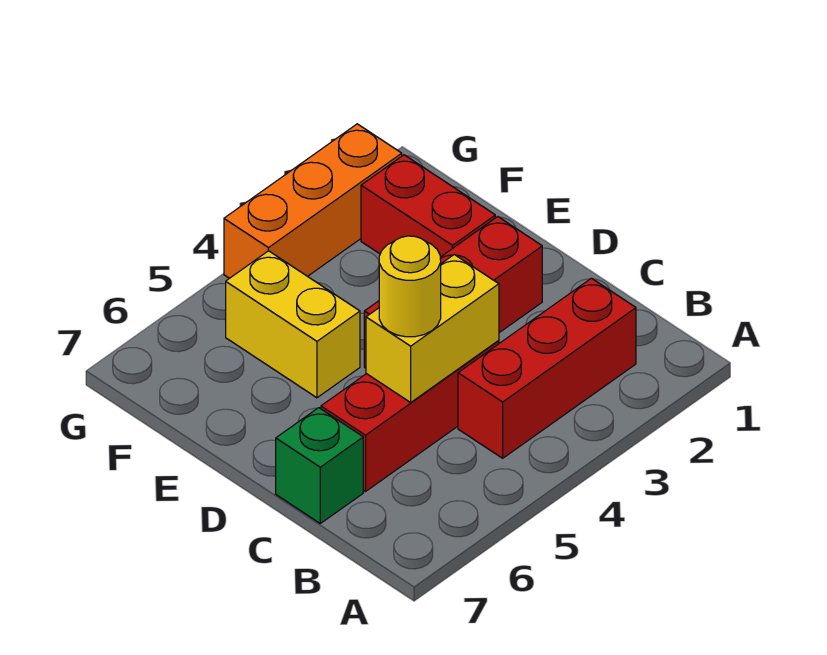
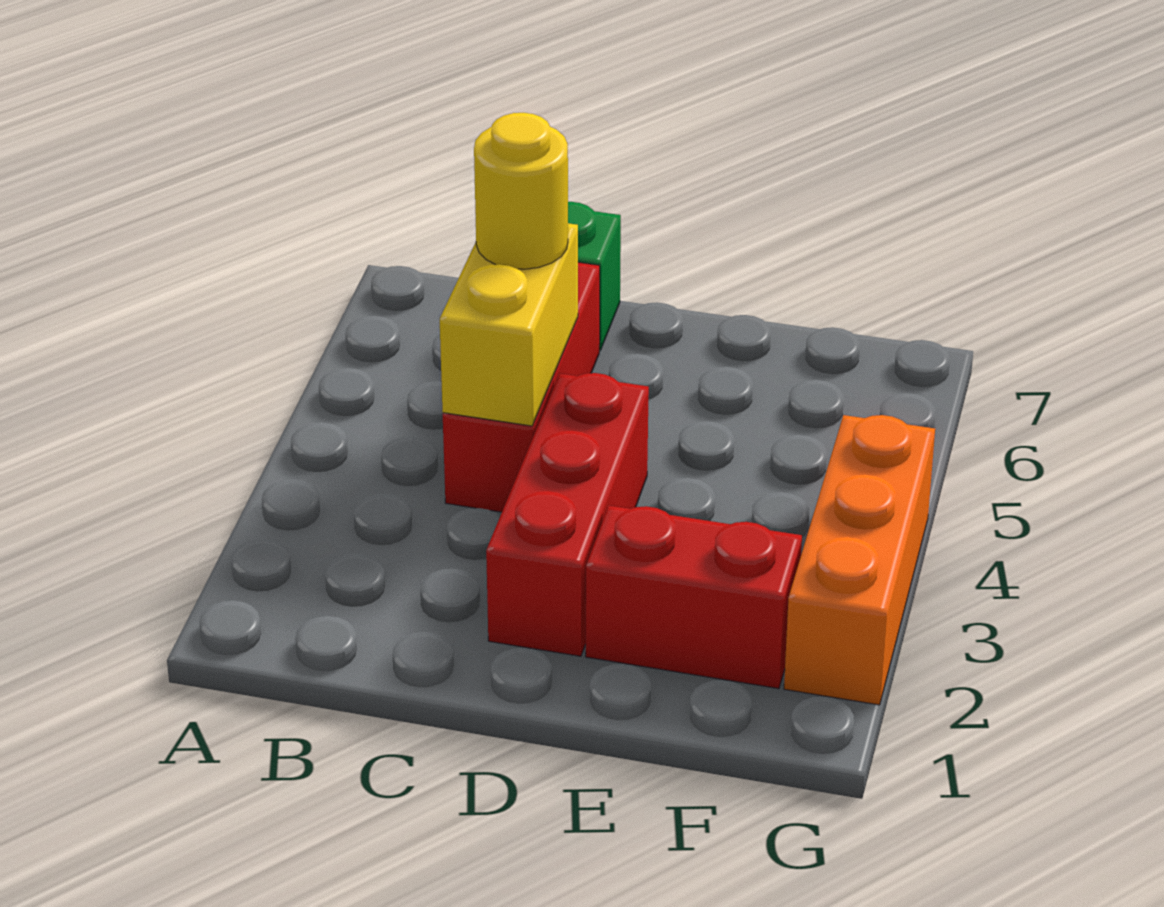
red brick B2:B4 level 1 -> none
yellow brick E5:F5 level 1 -> none

